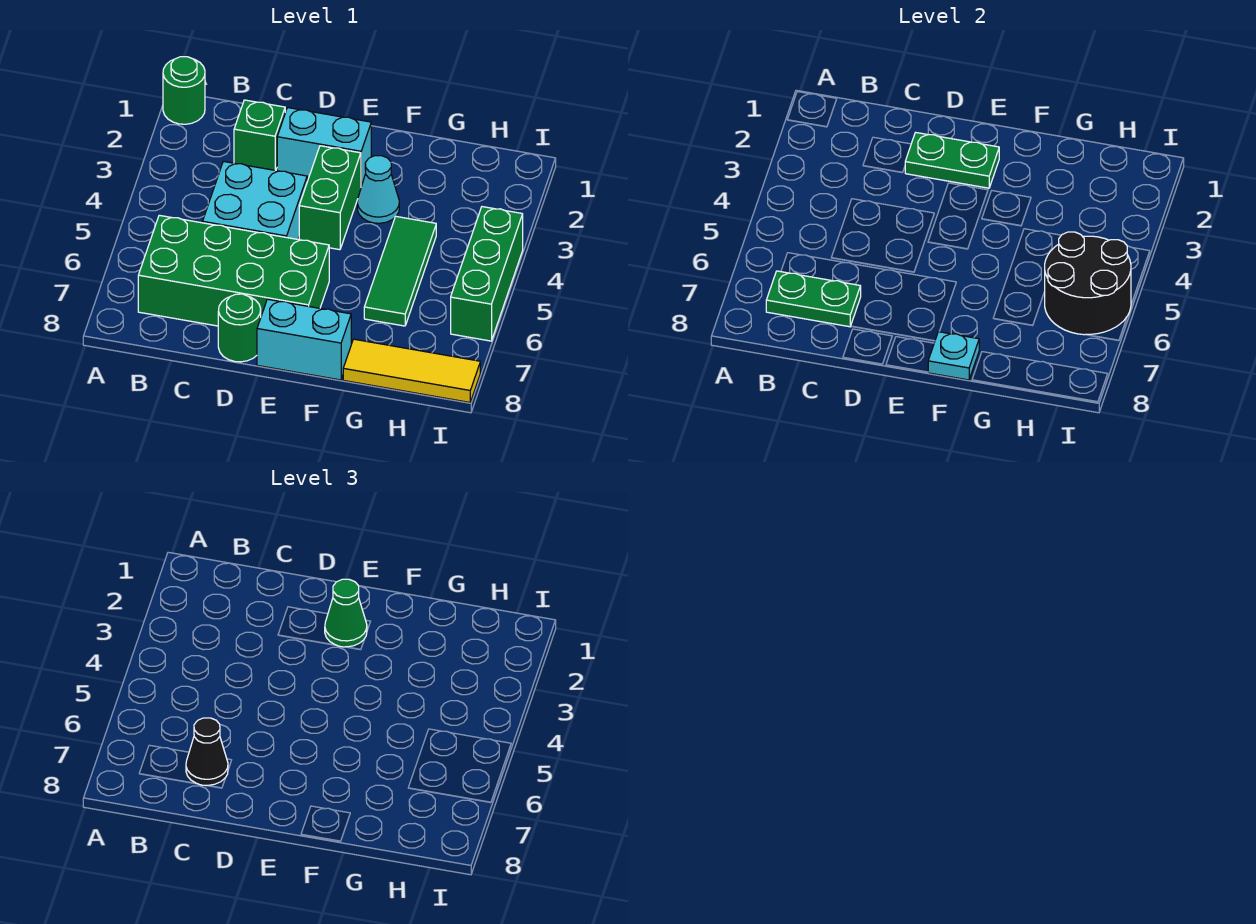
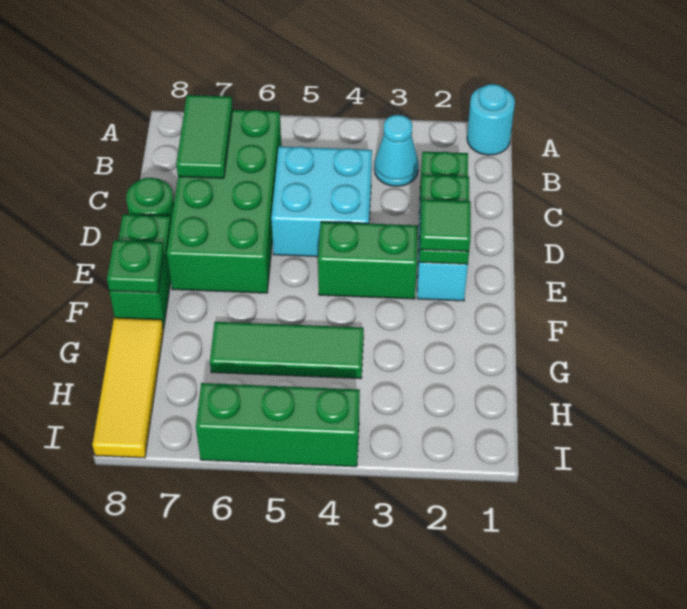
green round brick A1 level 1 -> cyan round brick A1 level 1
green plate B7:C7 level 2 -> green tile B7:C7 level 2
black cone C7 level 3 -> none
green cone E2 level 3 -> green tile E2 level 3
cyan brick E8:F8 level 1 -> green brick E8:F8 level 1
cyan cone F3 level 1 -> cyan cone B3 level 1
cyan plate F8 level 2 -> green plate F8 level 2
black round brick H5:I6 level 2 -> none

